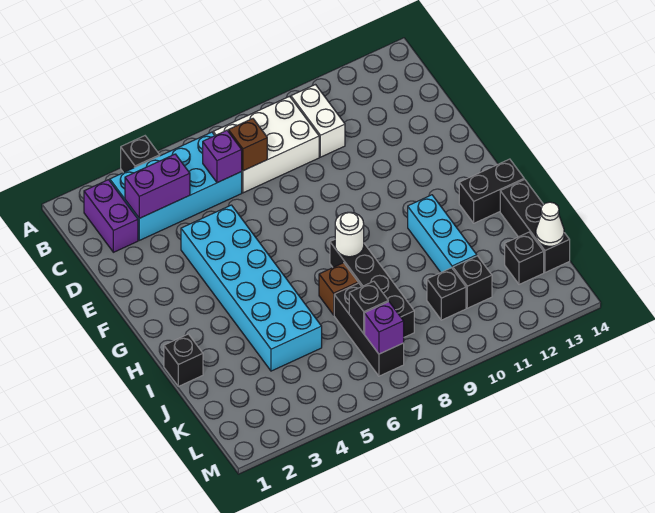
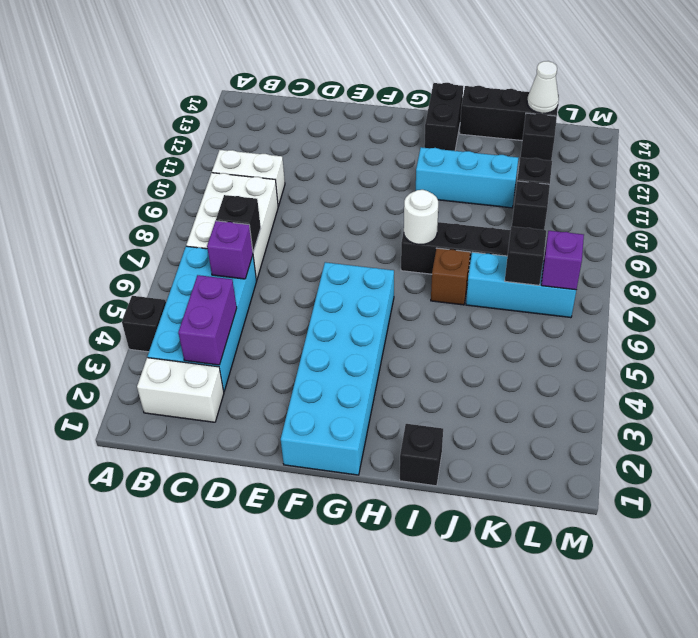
purple brick B2:C2 level 1 -> white brick B2:C2 level 1
brown brick C7 level 2 -> black brick C7 level 2
cyan brick E4:J5 level 1 -> cyan brick F1:G6 level 1
black brick J7:L7 level 1 -> cyan brick J7:L7 level 1

